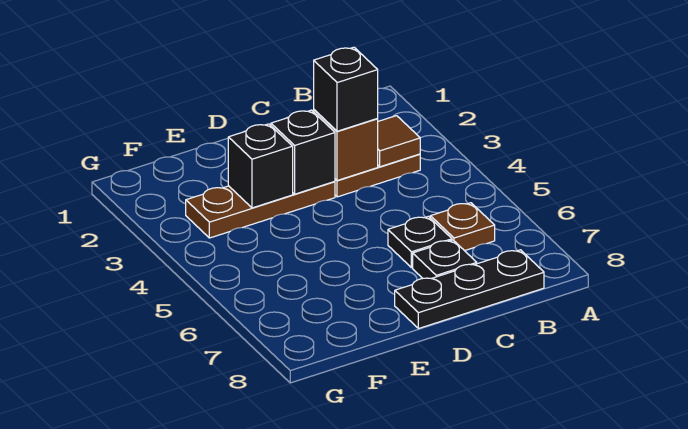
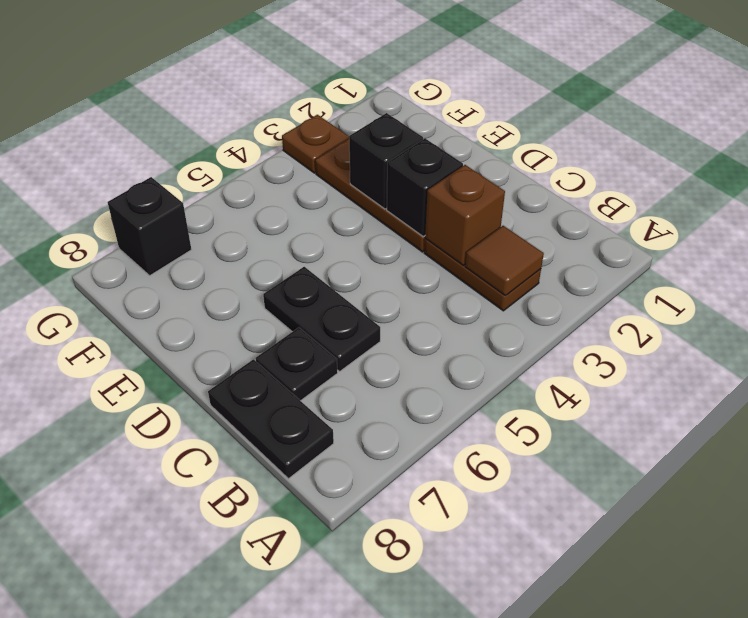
brown plate B6 level 1 -> brown plate G3 level 1
black plate B8:D8 level 1 -> black plate B8:C8 level 1
black brick C3 level 3 -> black brick G7 level 1
black plate C6 level 1 -> black plate C6:D6 level 1

